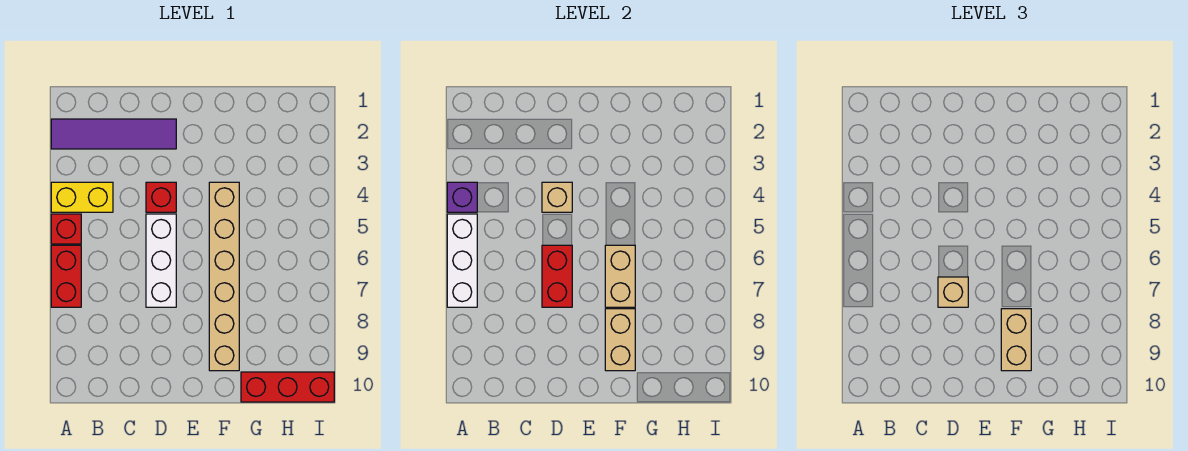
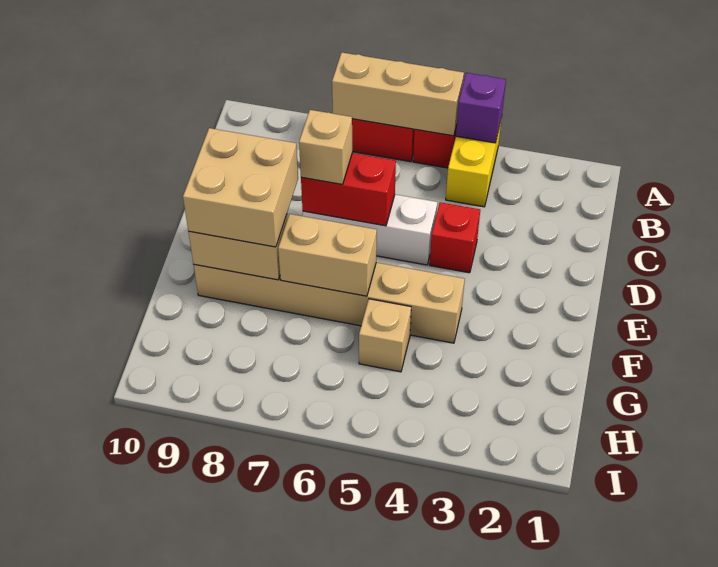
purple tile A2:D2 level 1 -> none
white brick A5:A7 level 2 -> tan brick A5:A7 level 2
tan brick D4 level 2 -> tan brick G5 level 1
tan brick F8:F9 level 3 -> tan brick E8:F9 level 3
red brick G10:I10 level 1 -> none

